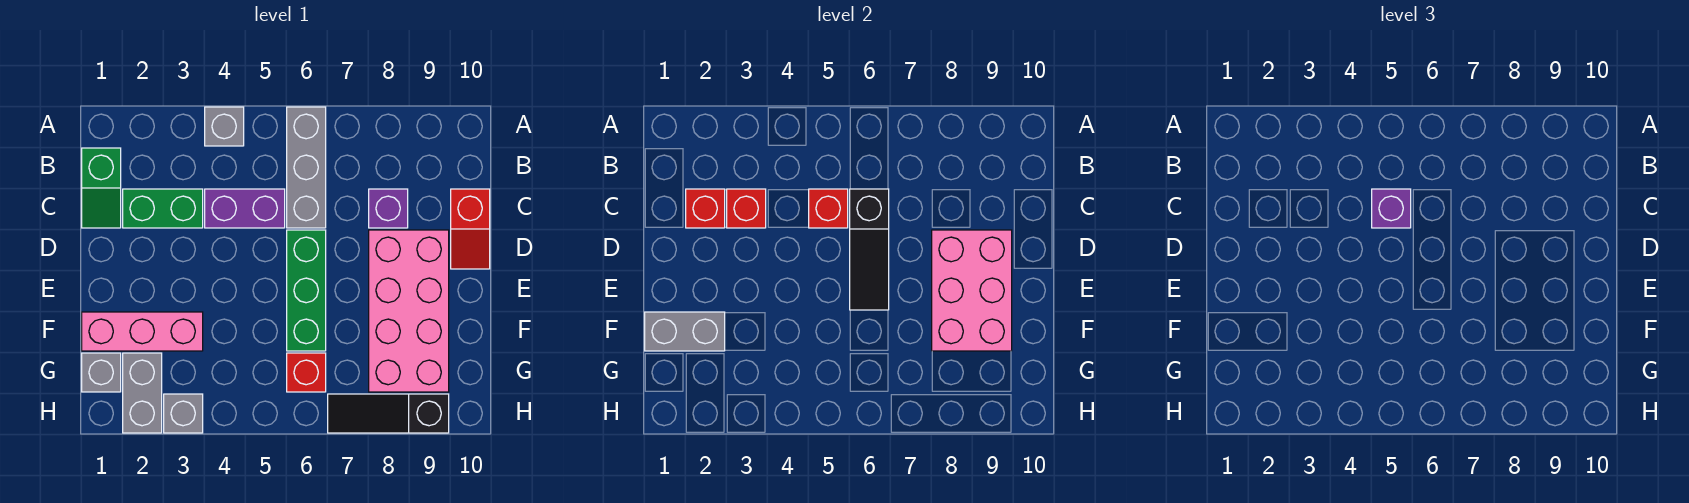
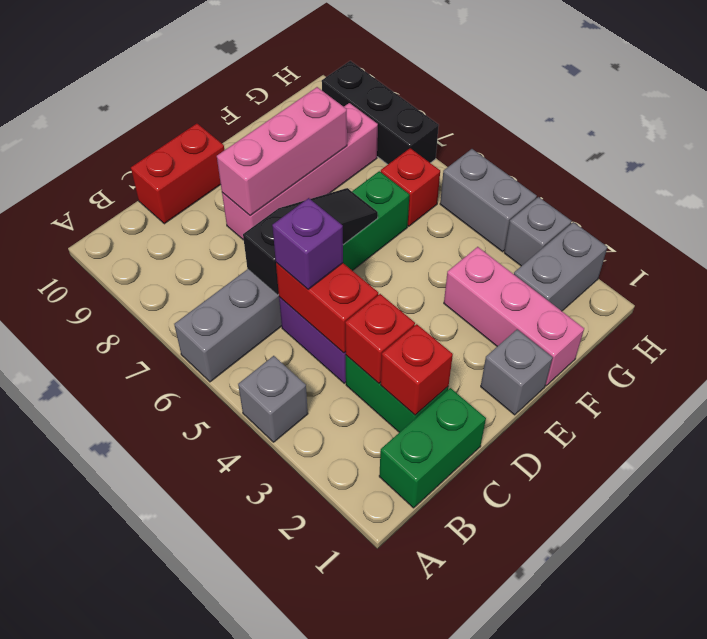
green slope B1:C1 level 1 top B -> green brick B1:C1 level 1
red brick C5 level 2 -> red brick C4:C5 level 2
purple brick C8 level 1 -> none
red slope C10:D10 level 1 top C -> red brick C10:D10 level 1
pink brick D8:G9 level 1 -> pink brick D8:G8 level 1
pink brick D8:F9 level 2 -> pink brick D8:F8 level 2
grey brick F1:F2 level 2 -> grey brick H4:H5 level 1
grey brick G1 level 1 -> grey brick E1 level 1
black slope H7:H9 level 1 top 9 -> black brick H7:H9 level 1

